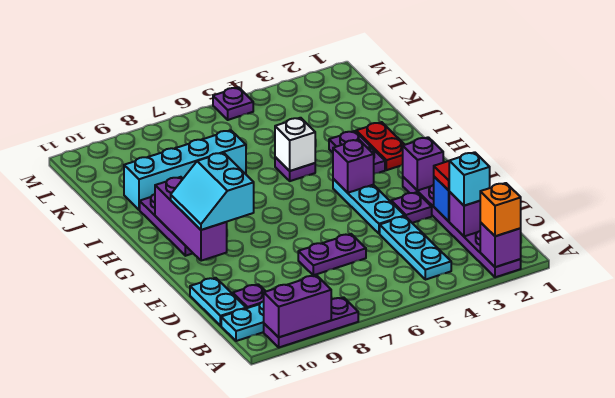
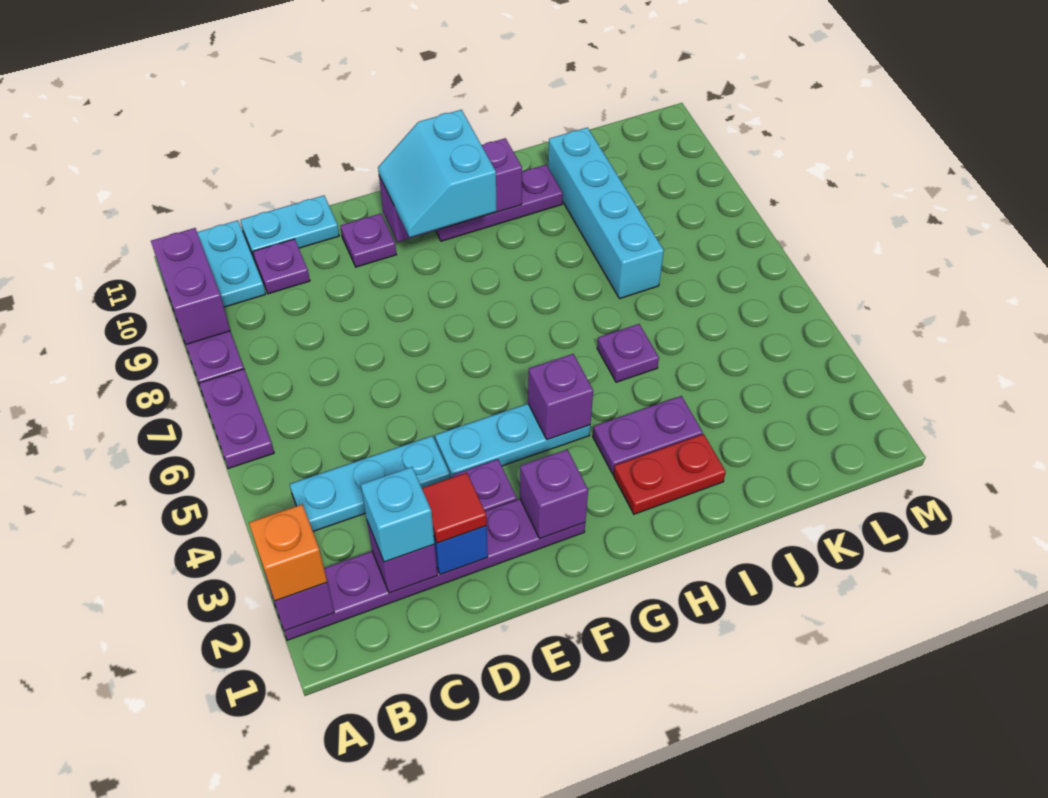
purple plate D6:D7 level 1 -> purple plate A6:A7 level 1
cyan slope F9:G10 level 3 top 9 -> cyan slope F9:G10 level 3 top G
white brick I5 level 2 -> none
purple plate M5 level 1 -> purple plate E10 level 1

